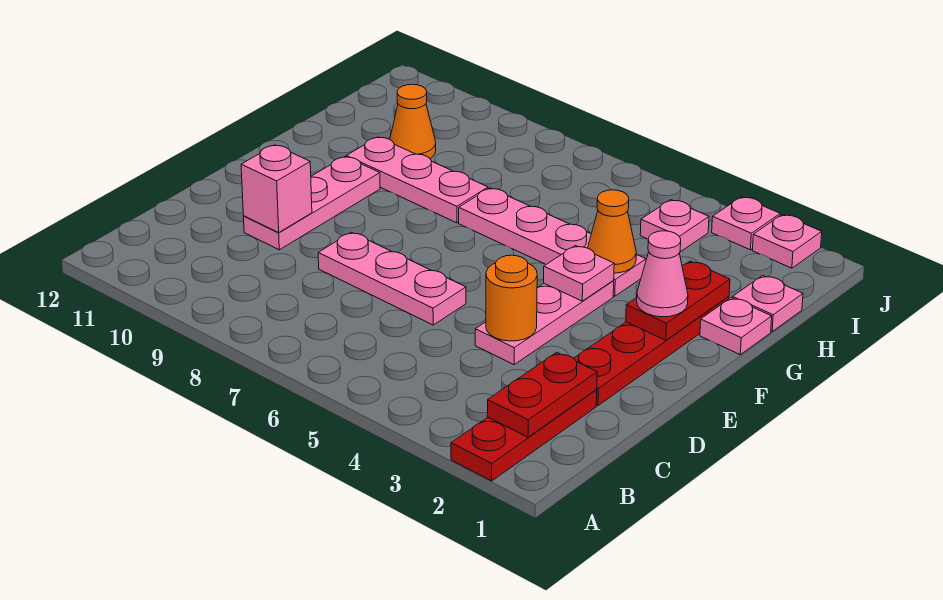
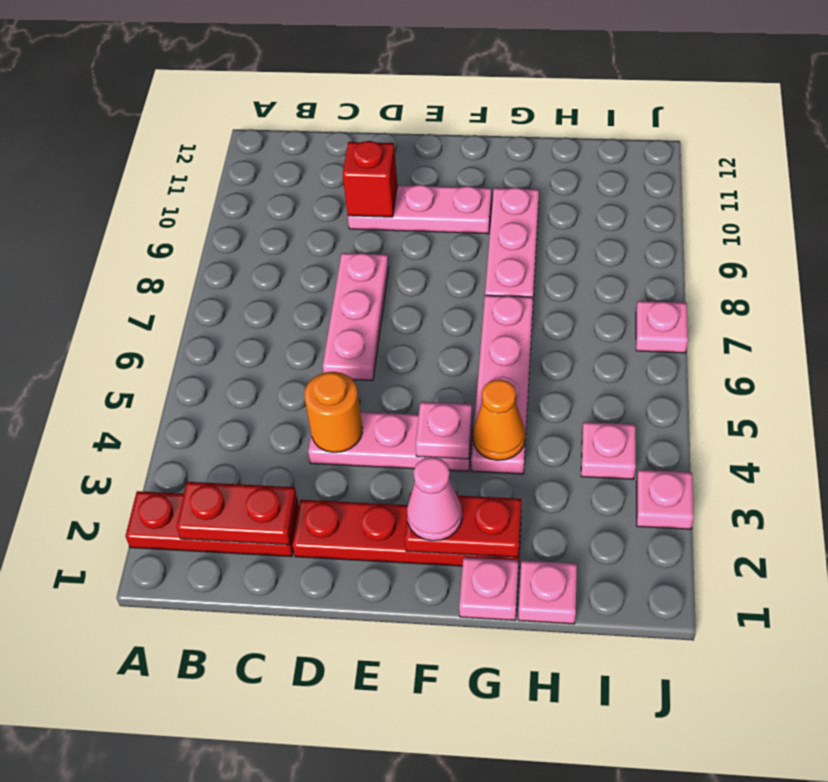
pink brick D10 level 2 -> red brick D10 level 2
orange cone H10 level 1 -> none
pink plate J2 level 1 -> pink plate J7 level 1

